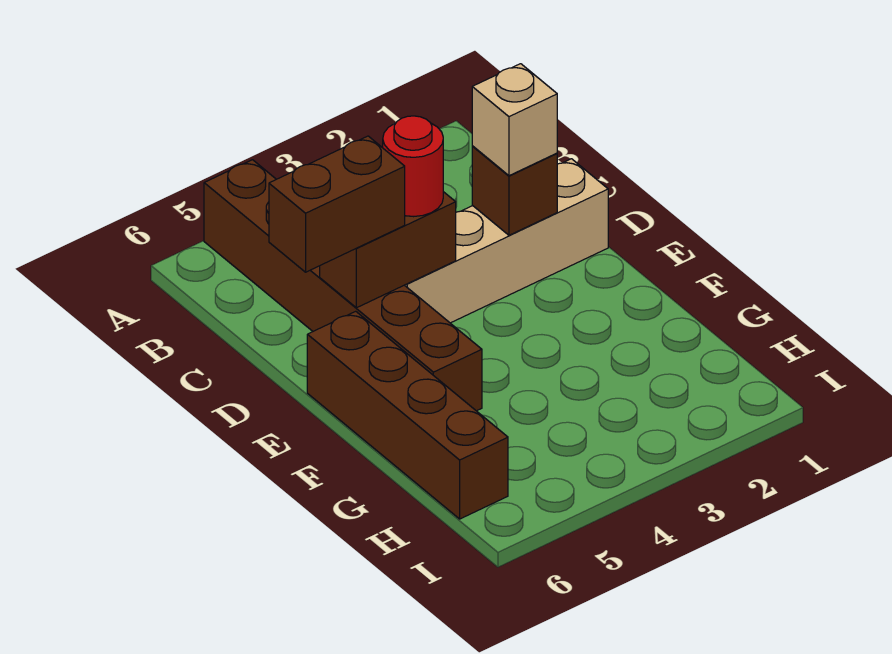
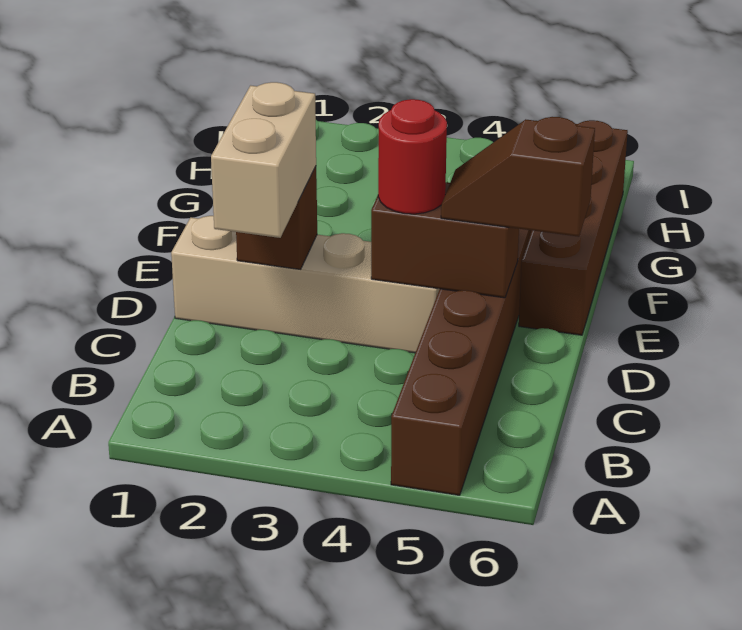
tan brick D2 level 3 -> tan brick C2:D2 level 3
brown brick D5:D6 level 3 -> brown slope D5:D6 level 3 top 6

